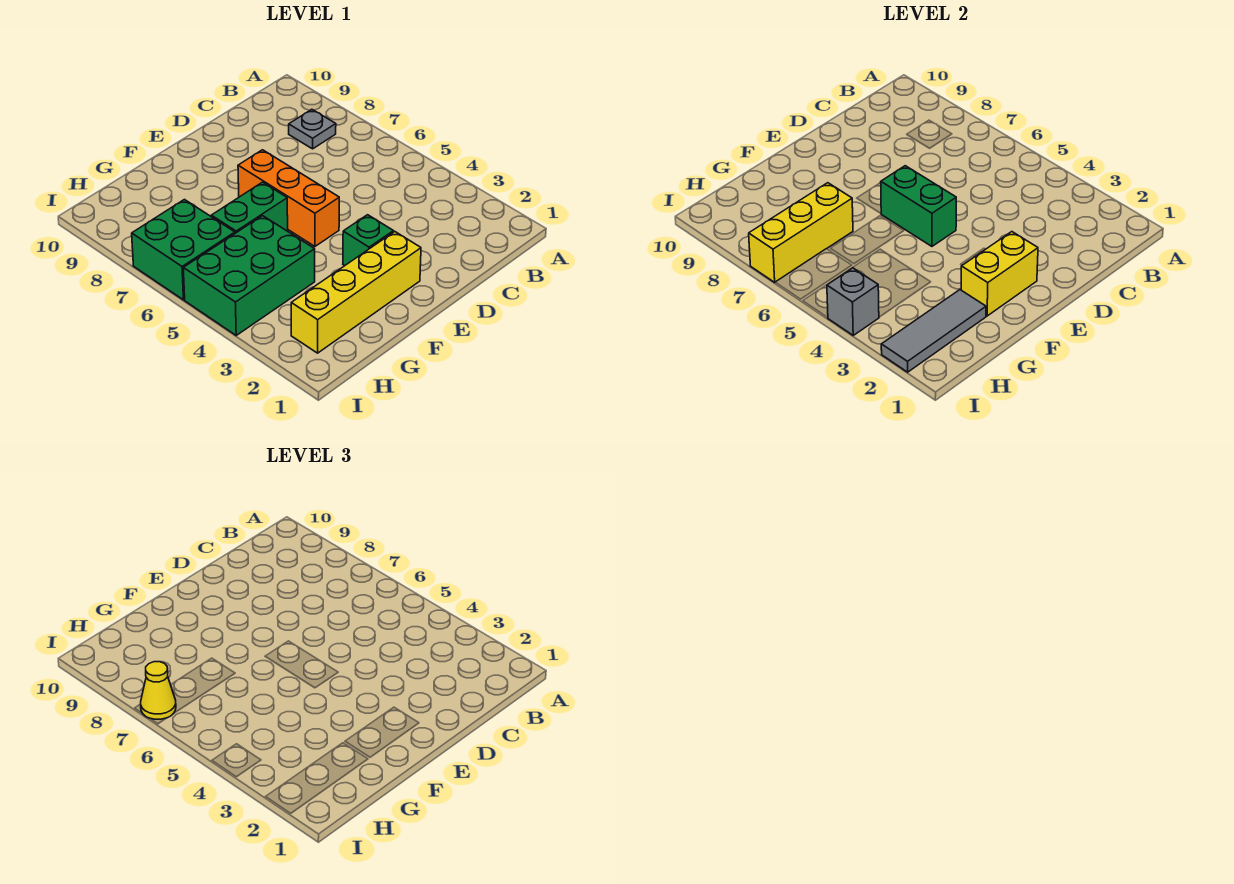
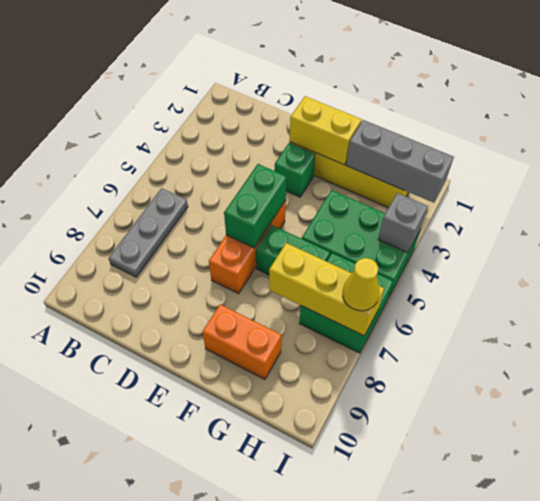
grey plate B8 level 1 -> grey plate B6:B8 level 1
none -> orange brick F9:G9 level 1
grey tile G2:I2 level 2 -> grey brick G2:I2 level 2

